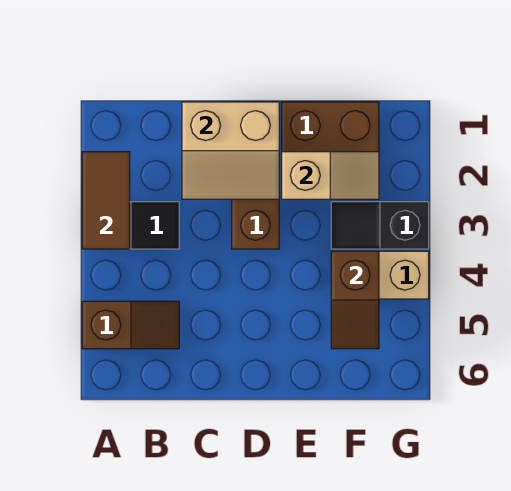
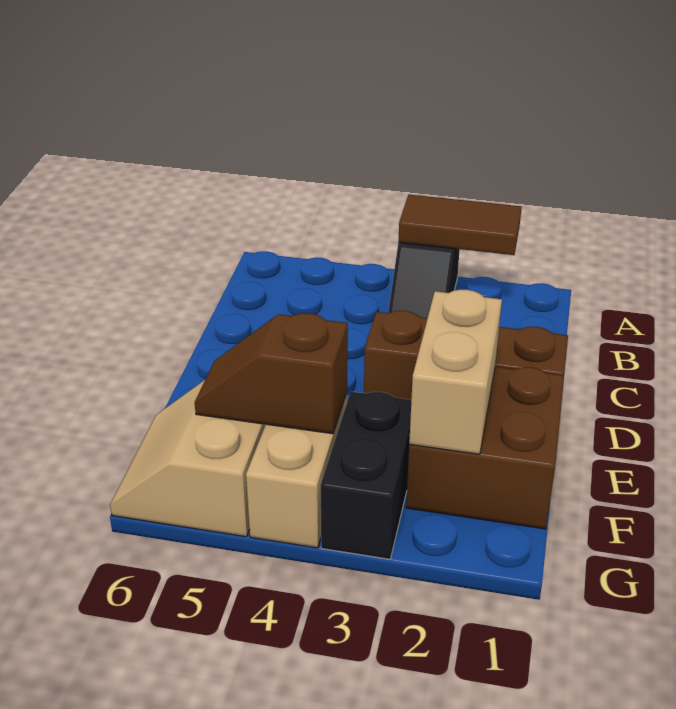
brown slope A5:B5 level 1 top A -> none
tan slope C1:D2 level 2 top 1 -> tan slope F5:G6 level 1 top 5
tan slope E2:F2 level 2 top E -> tan brick E2:F2 level 2
black slope F3:G3 level 1 top G -> black brick F3:G3 level 1

